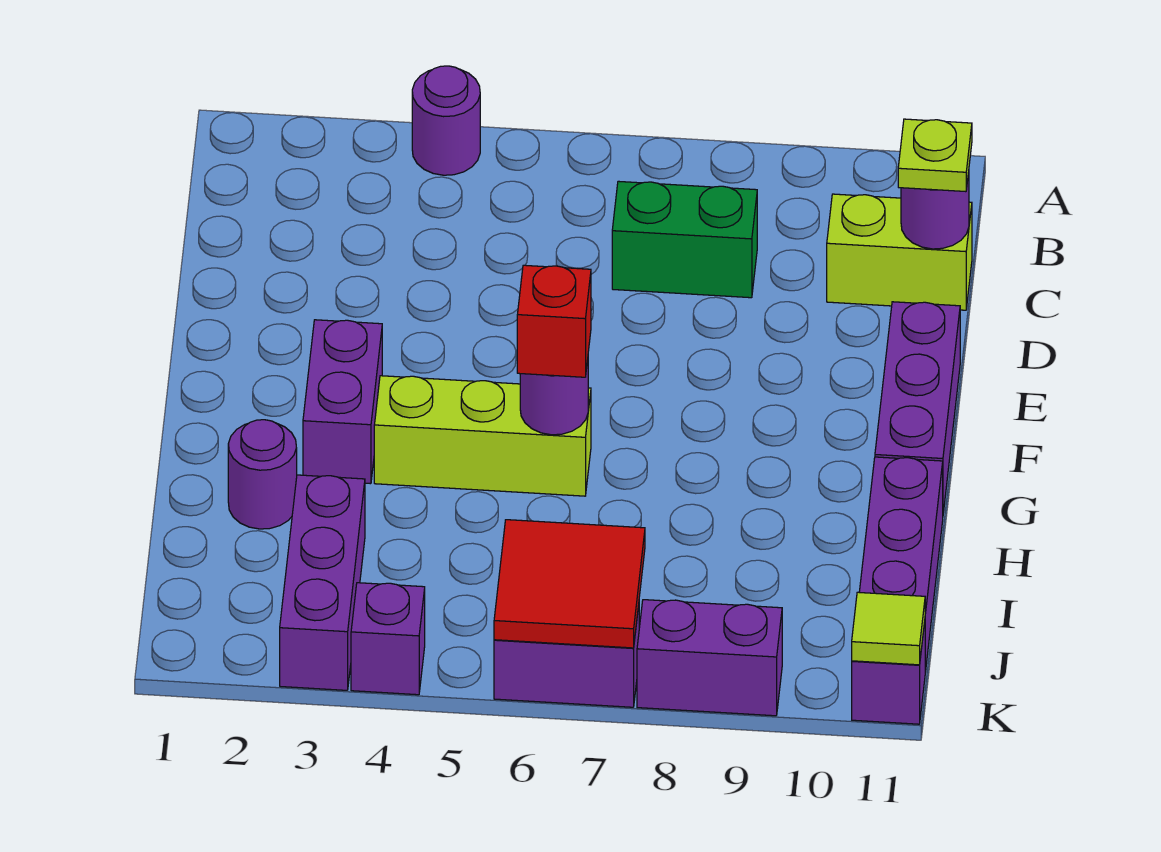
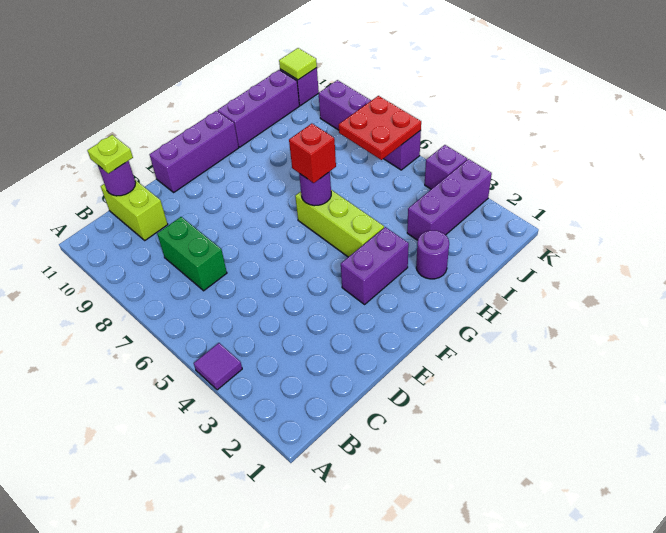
purple round brick A4 level 1 -> purple tile A4 level 1
red tile J6:K7 level 2 -> red plate J6:K7 level 2

